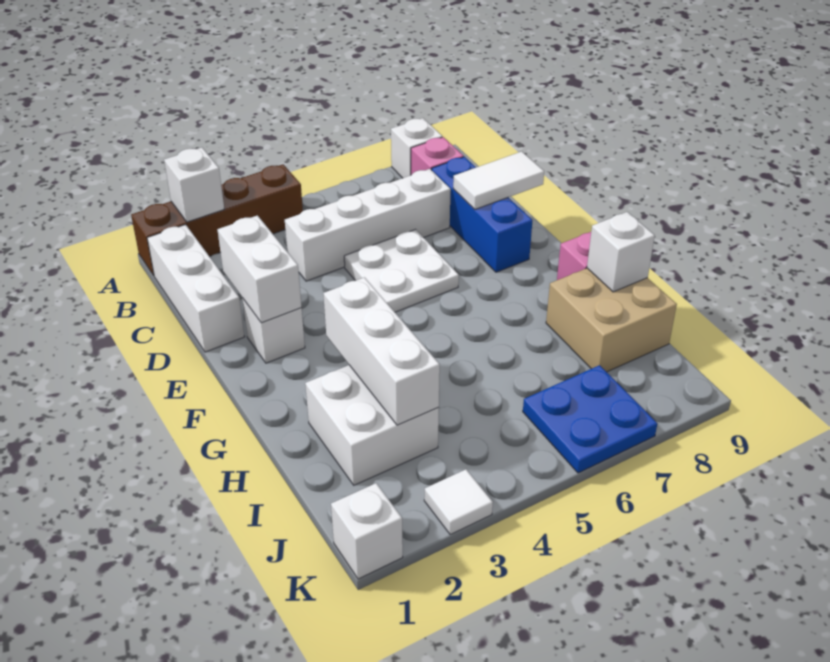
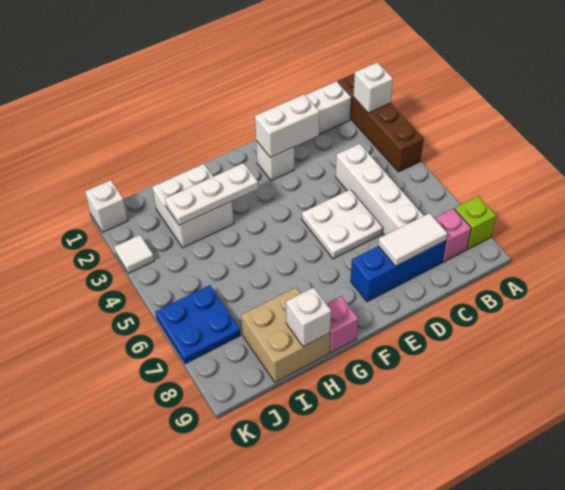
white brick A8 level 1 -> lime brick A8 level 1
white tile D8:D9 level 2 -> white tile C8:D8 level 2
white brick G3:I3 level 2 -> white plate G3:I3 level 2

